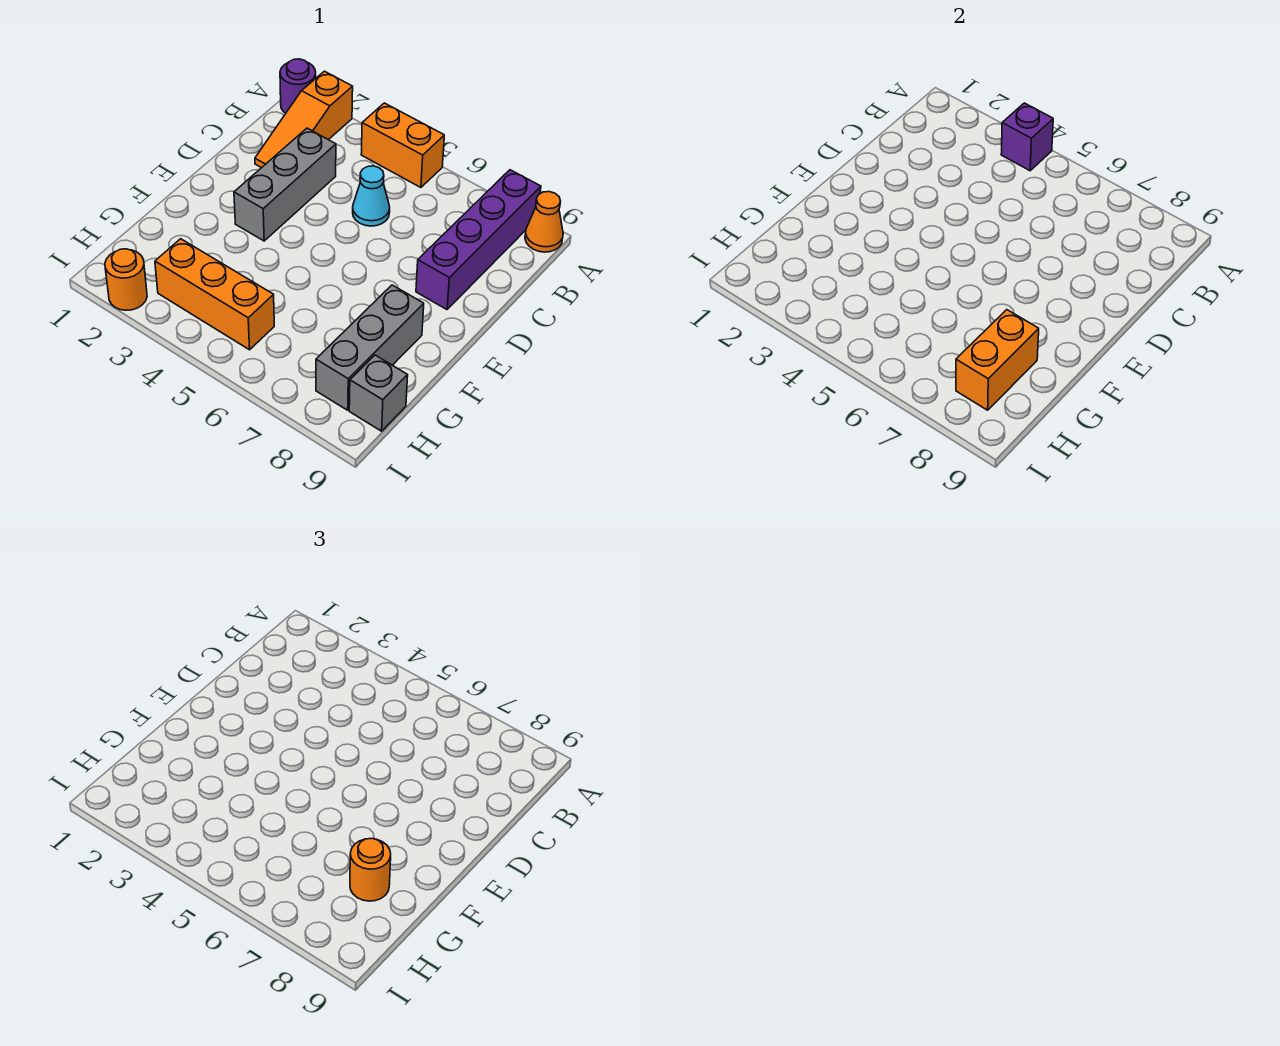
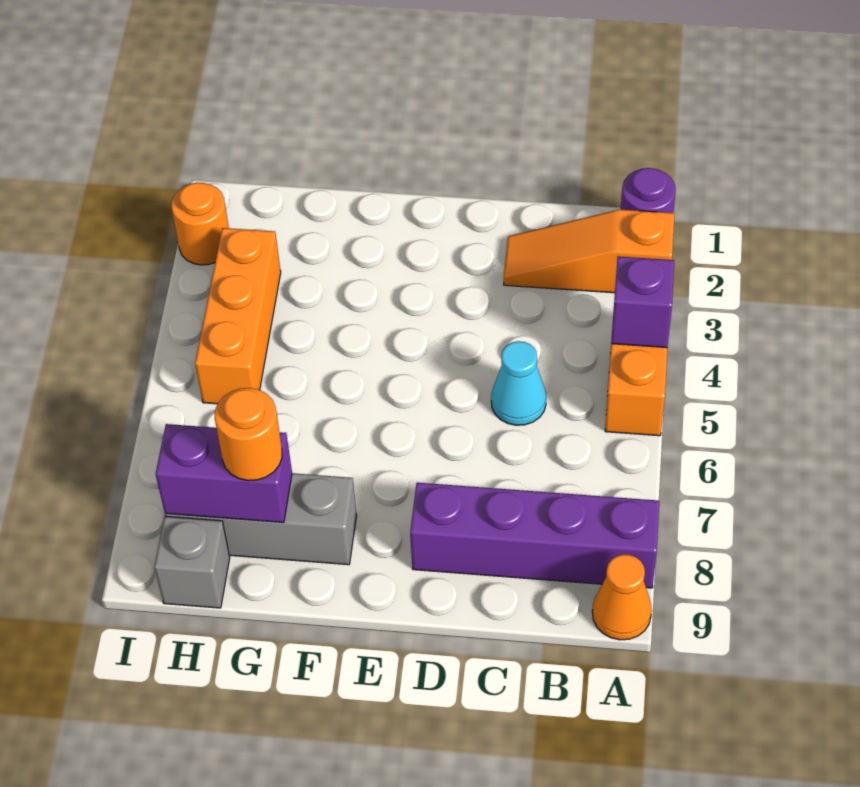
grey brick C3:E3 level 1 -> none
orange brick G8:H8 level 2 -> purple brick G8:H8 level 2

